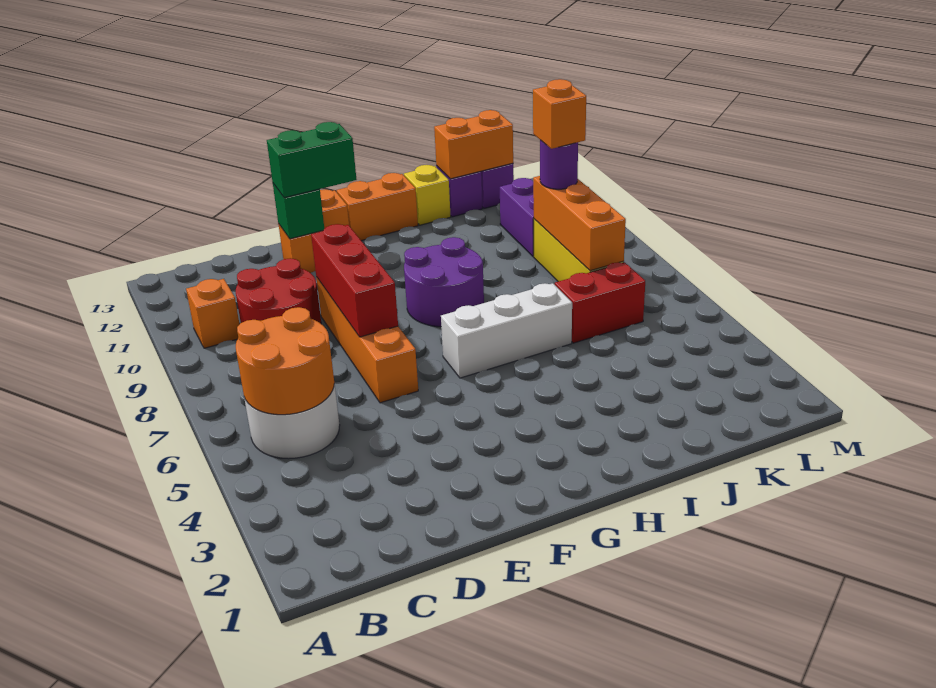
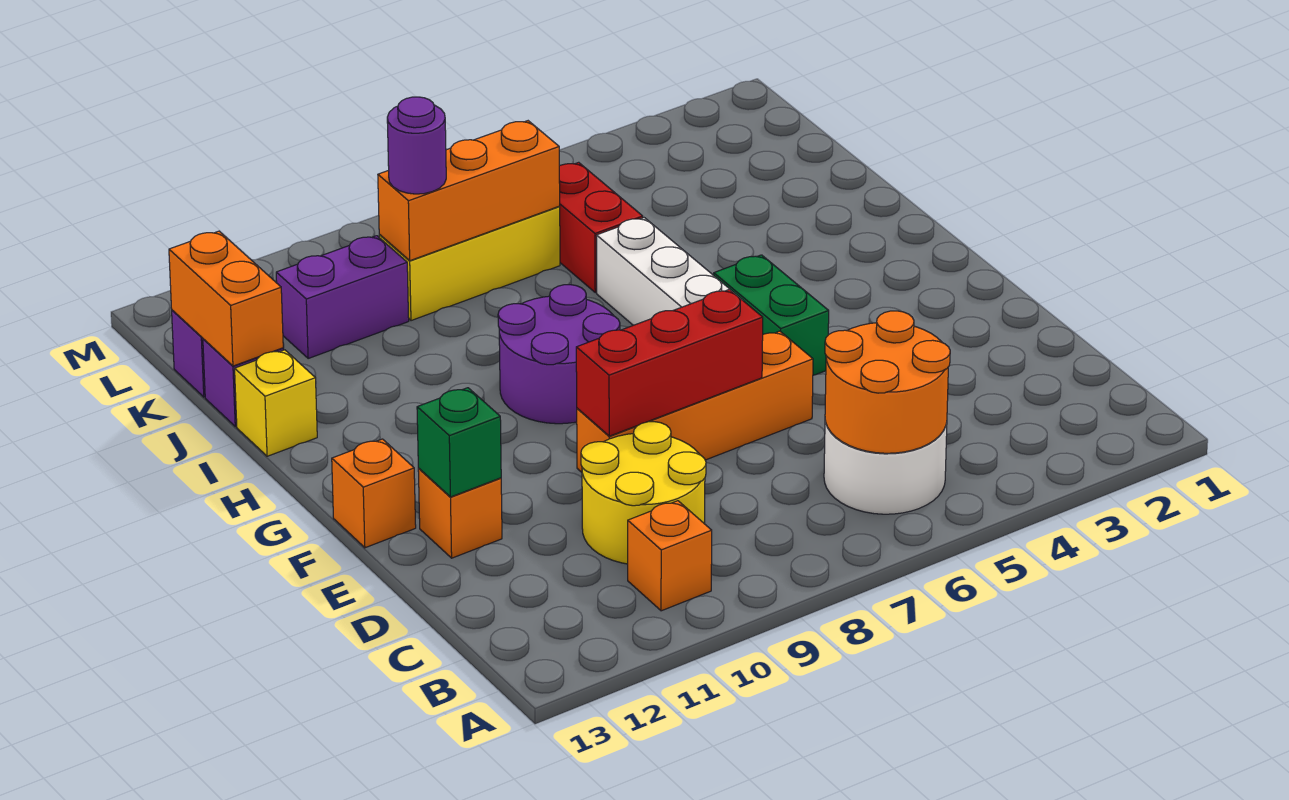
red round brick C9:D10 level 1 -> yellow round brick C9:D10 level 1
green brick E12:F12 level 3 -> green brick F5:G5 level 1
orange brick G13:H13 level 1 -> none
orange brick K9 level 4 -> none

